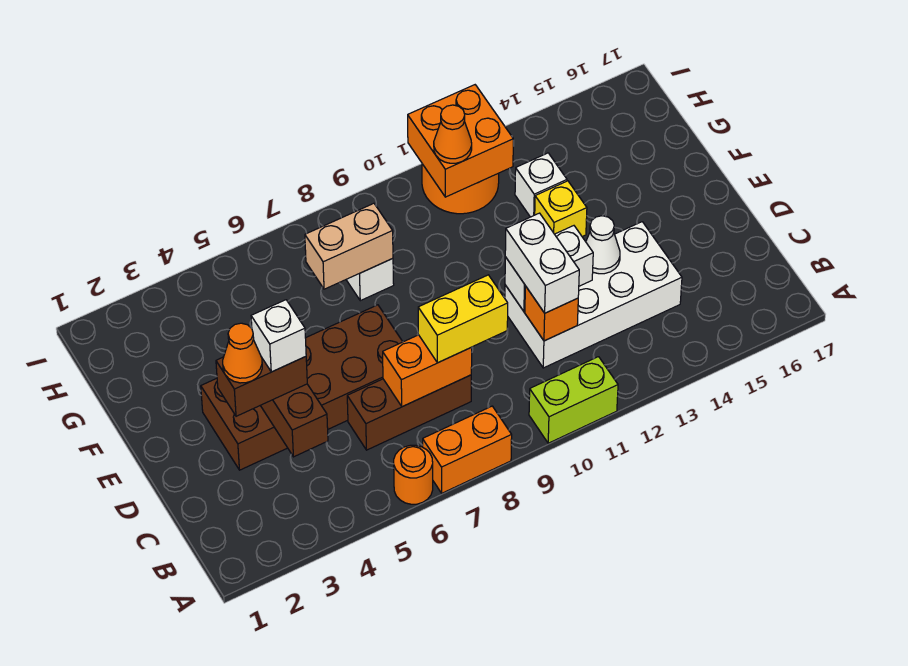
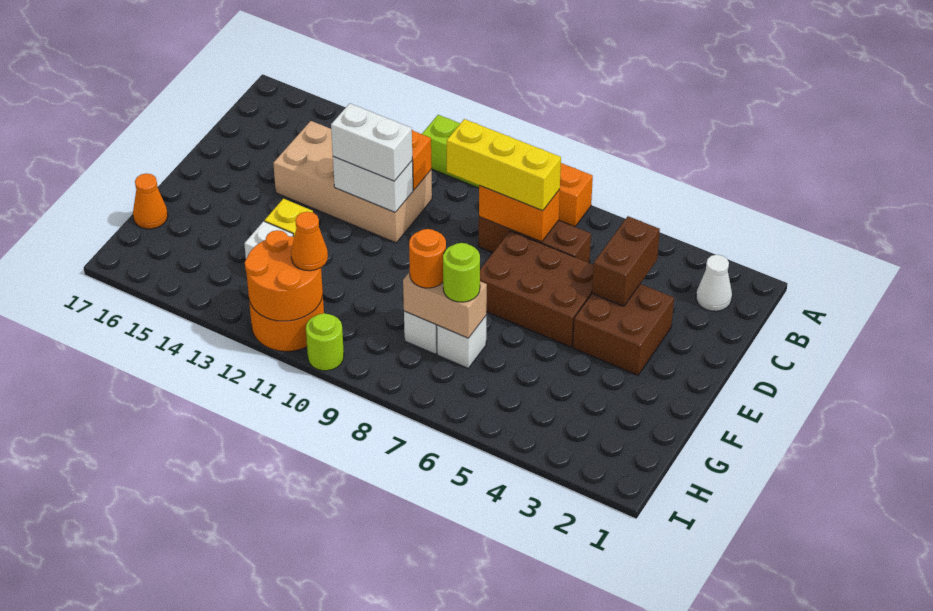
orange round brick A6 level 1 -> orange round brick G8 level 3
yellow brick C8:C9 level 3 -> yellow brick C7:C9 level 3
white brick C11:D14 level 1 -> tan brick C11:D14 level 1
white brick C11:D11 level 3 -> white brick D11:D12 level 3
brown brick D3:D4 level 3 -> none
orange cone D3 level 4 -> orange cone G17 level 1
white brick D4 level 4 -> white brick G7 level 1
white cone D13 level 2 -> white cone B2 level 1
none -> lime round brick G7 level 3
orange brick H11:I12 level 2 -> orange round brick H11:I12 level 2
none -> lime round brick I10 level 1

